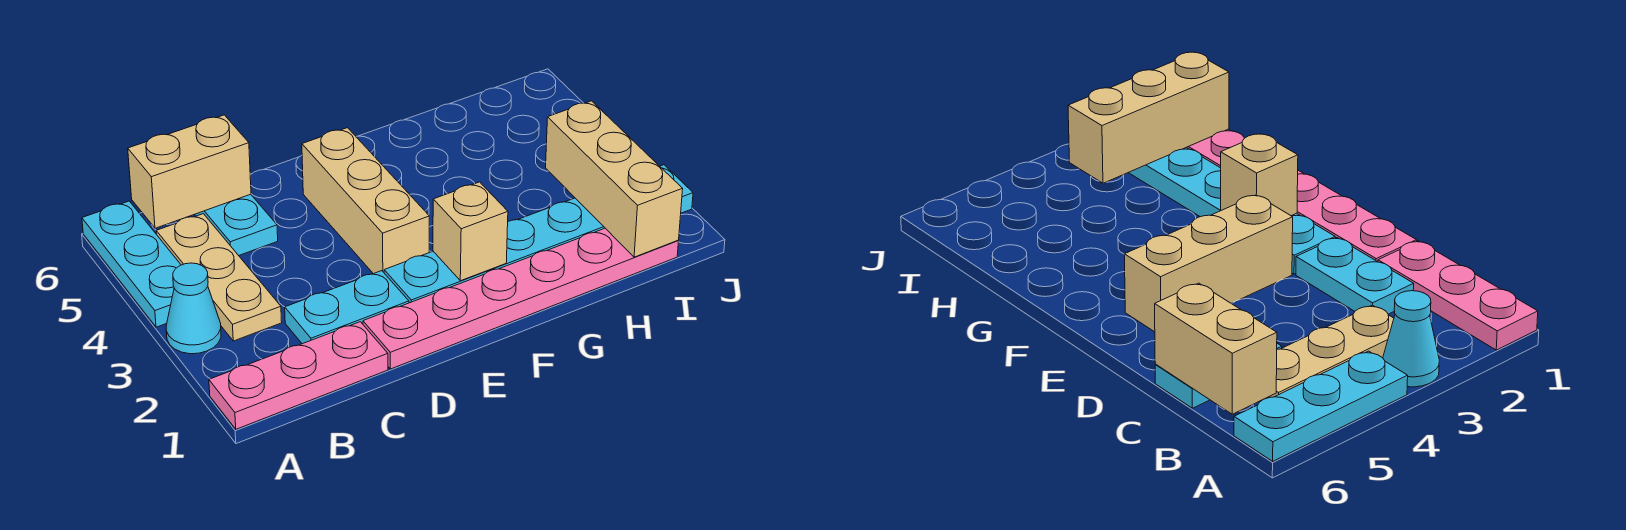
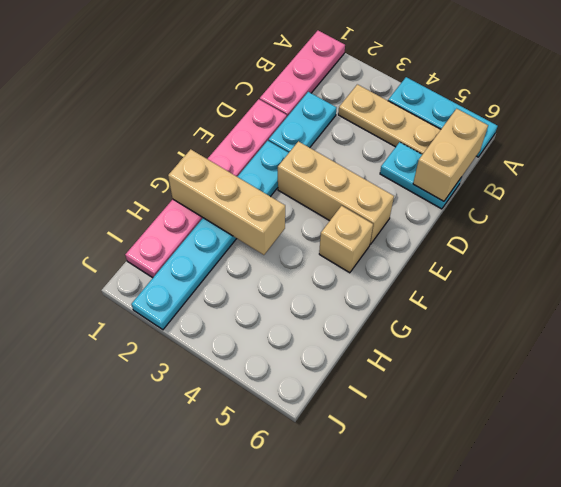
cyan cone A3 level 1 -> none
tan brick F2 level 2 -> tan brick F5 level 1
tan brick I1:I3 level 2 -> tan brick G1:G3 level 2

